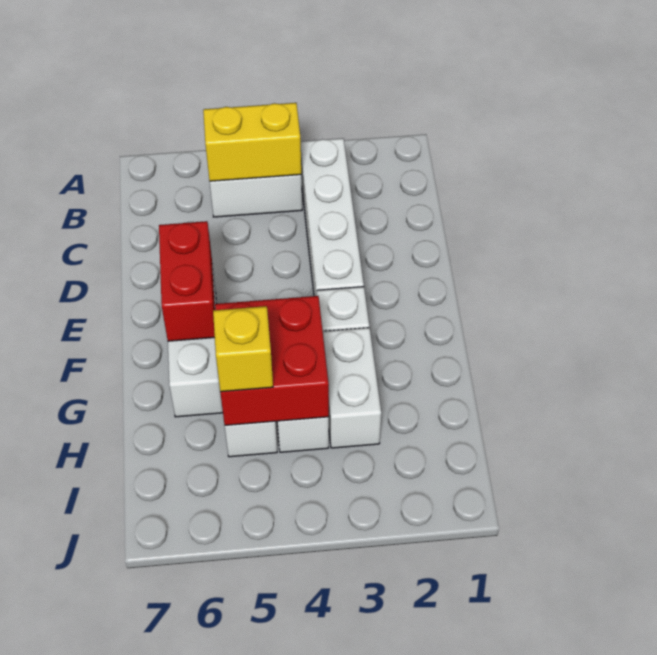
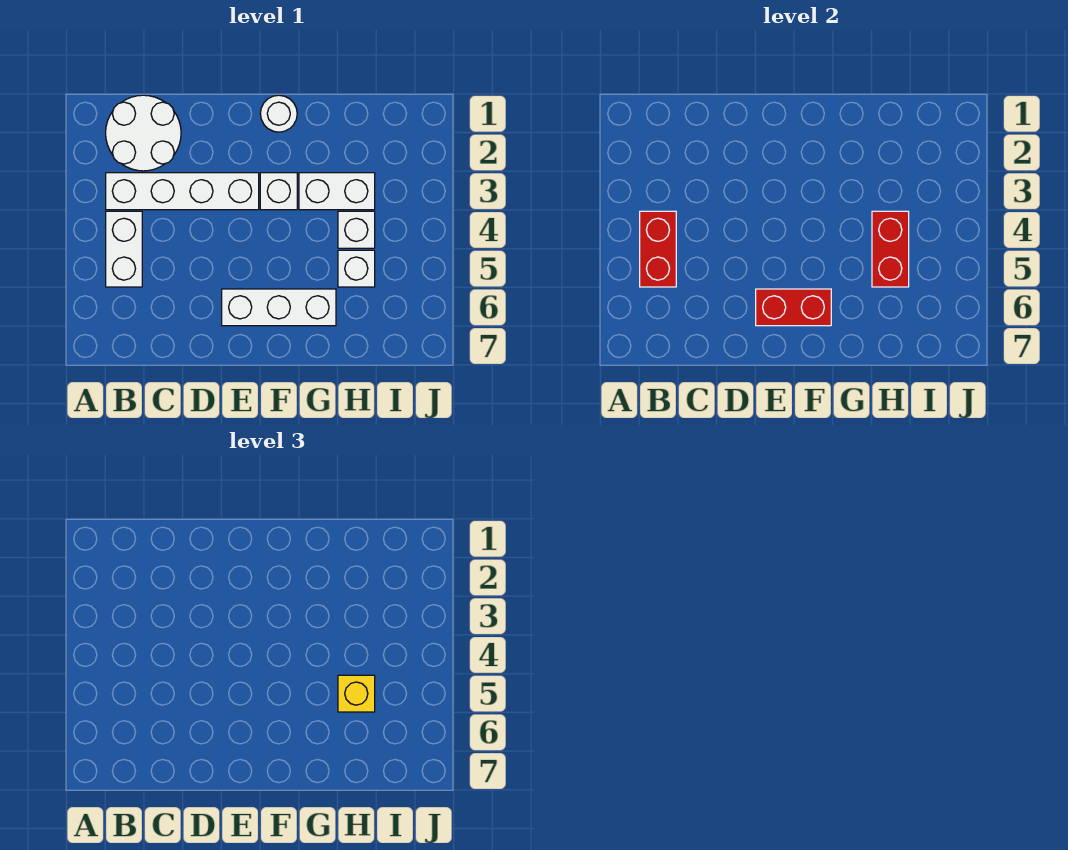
none -> white round brick B1:C2 level 1
yellow brick B4:B5 level 2 -> red brick B4:B5 level 2
none -> white round brick F1 level 1
red brick G4:H5 level 2 -> red brick H4:H5 level 2

